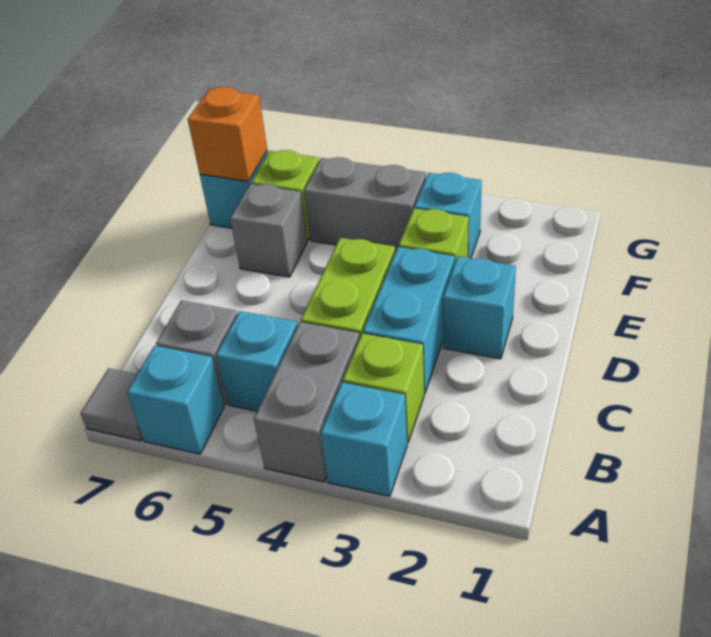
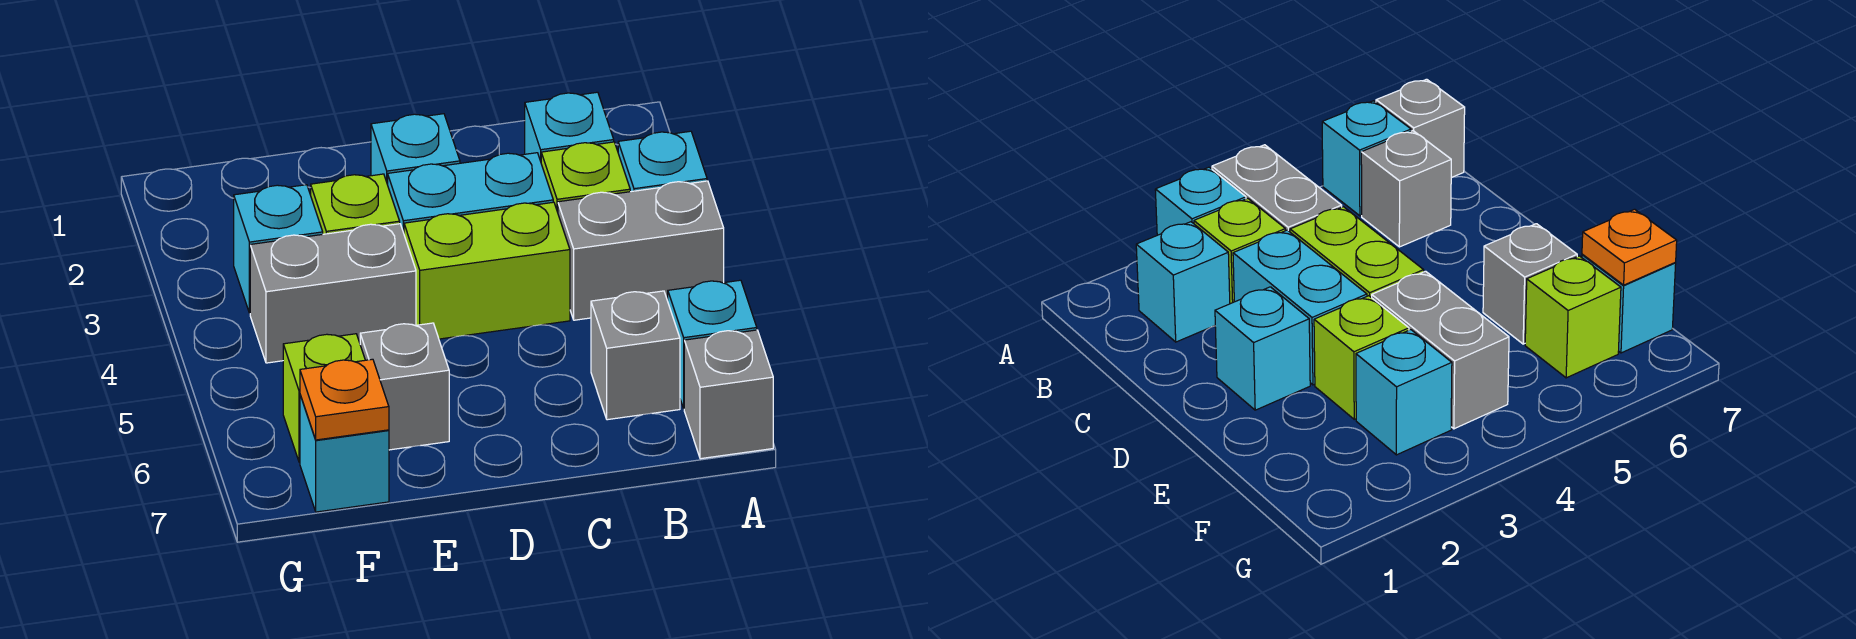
grey tile A7 level 1 -> grey brick A7 level 1
cyan brick B5 level 1 -> cyan brick B2 level 1
grey brick F4:F5 level 1 -> grey brick E4:F4 level 1
orange brick F7 level 2 -> orange plate F7 level 2

